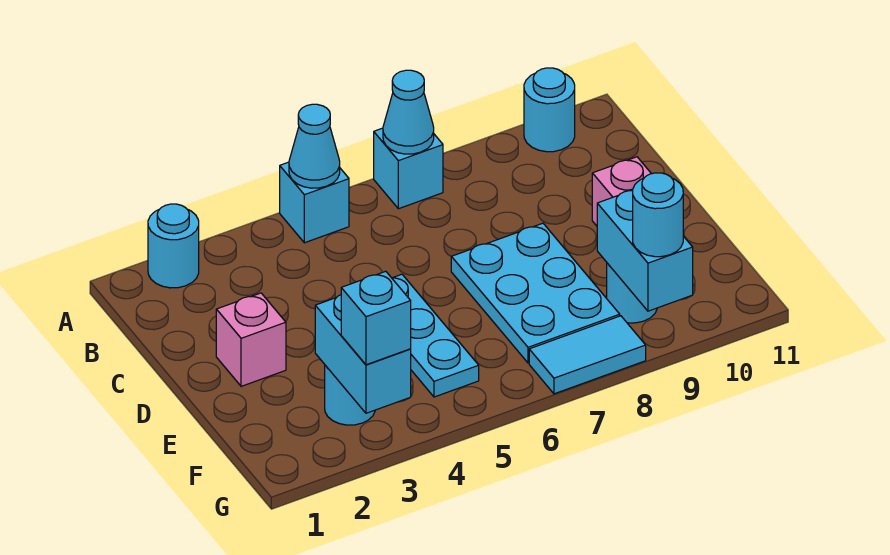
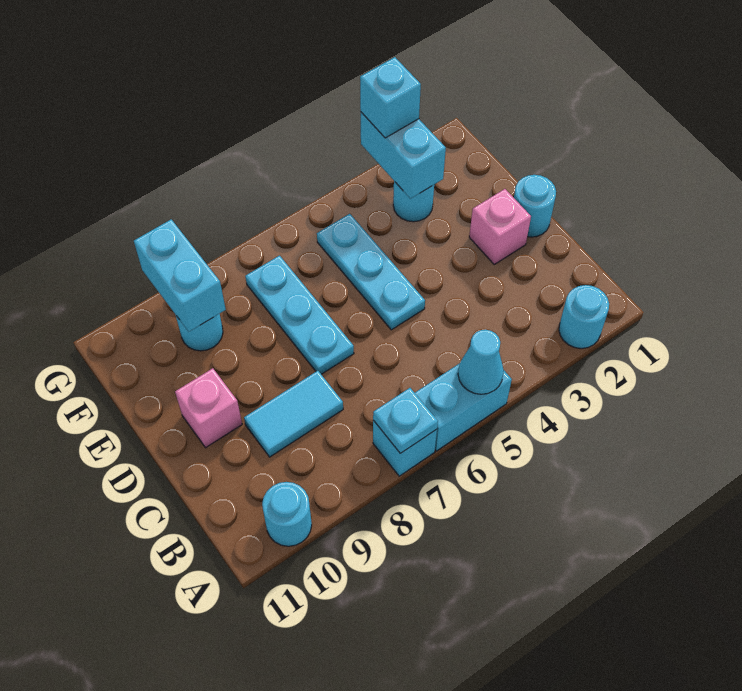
cyan brick A5 level 1 -> cyan brick A5:A6 level 1
cyan cone A7 level 2 -> cyan plate A7 level 2
cyan plate D7:F8 level 1 -> cyan plate D7:F7 level 1
cyan tile G7:G8 level 1 -> cyan tile C8:C9 level 1
cyan round brick G9 level 3 -> cyan round brick D1 level 1

